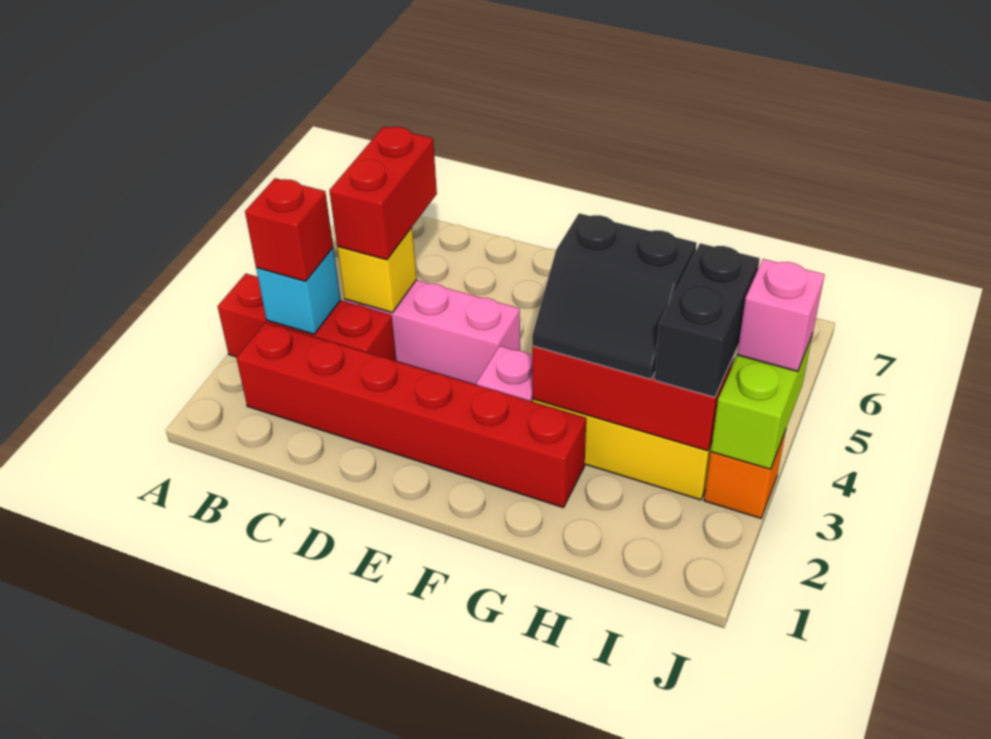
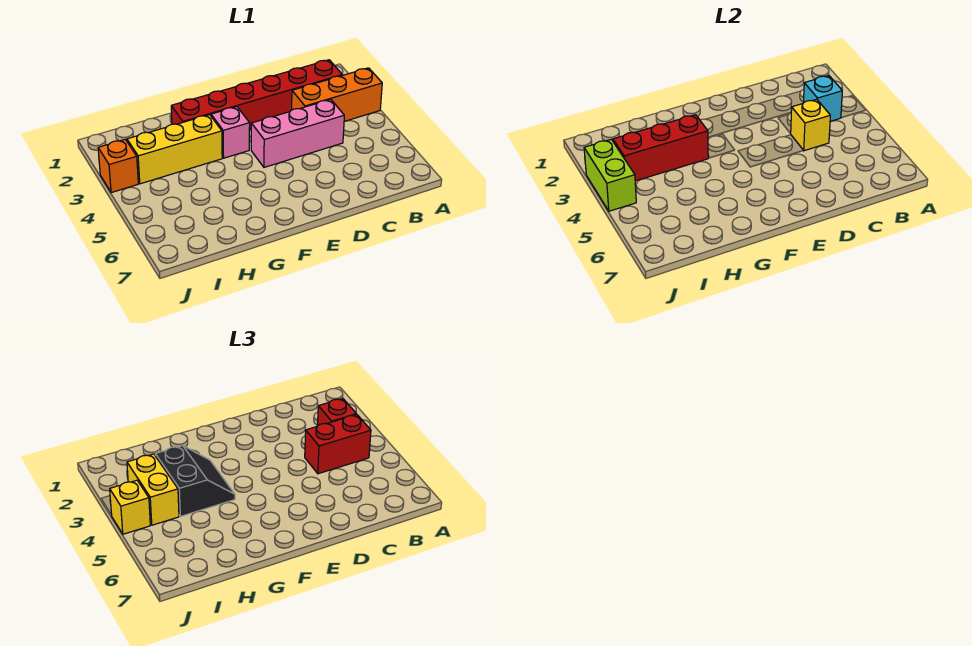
red brick A3:C3 level 1 -> orange brick A3:C3 level 1
red brick C4:C5 level 3 -> red brick B4:C4 level 3
black slope G3:H4 level 3 top 4 -> black slope G3:H4 level 3 top H
black brick I3:I4 level 3 -> yellow brick I3:I4 level 3
pink brick J4 level 3 -> yellow brick J4 level 3

